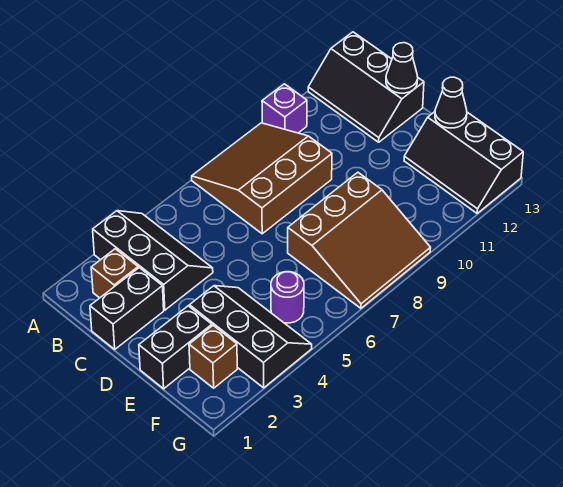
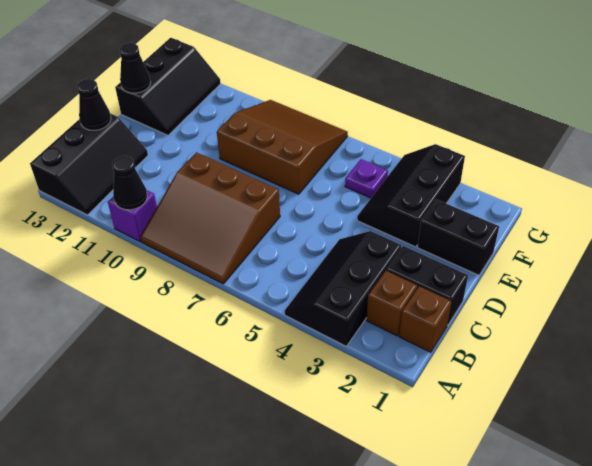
none -> black cone A10 level 2
brown brick F2 level 1 -> brown brick B1 level 1
purple round brick F5 level 1 -> purple plate F5 level 1

